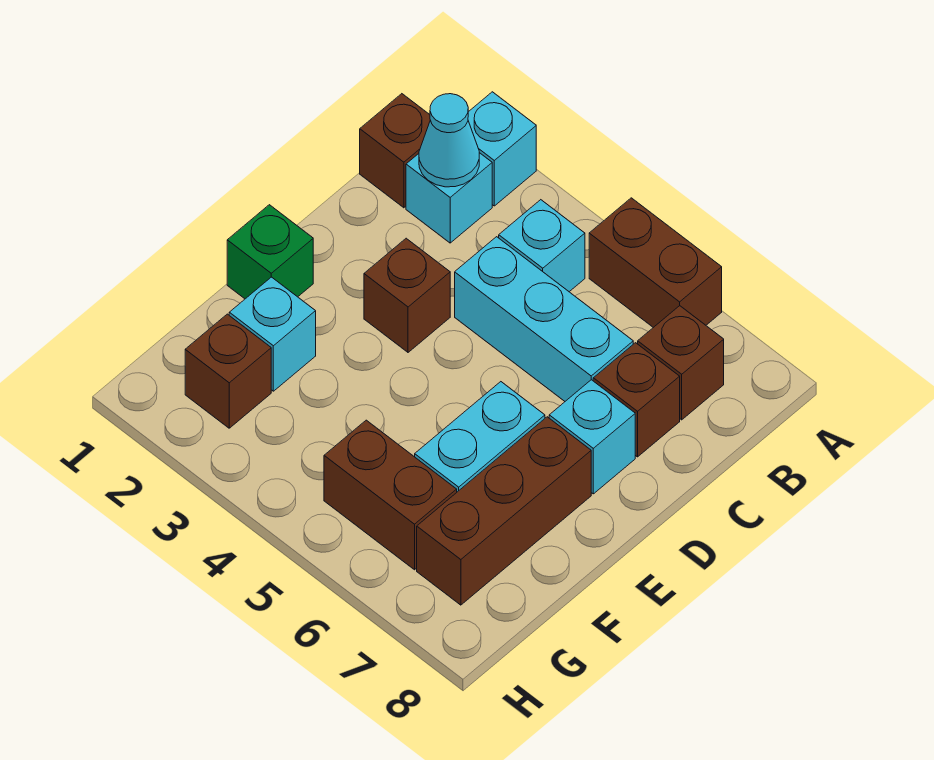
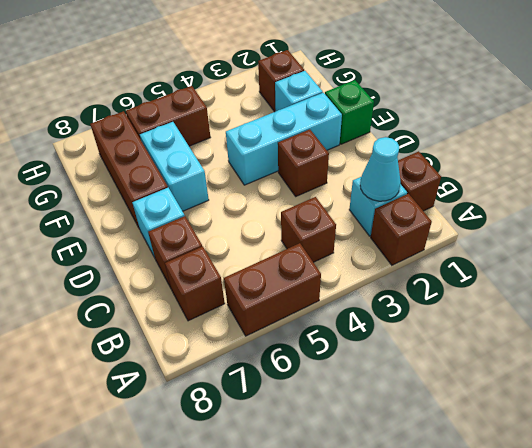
cyan brick A2 level 1 -> brown brick A2 level 1
cyan brick B4 level 1 -> brown brick B4 level 1
cyan brick C4:C6 level 1 -> cyan brick E2:E4 level 1

